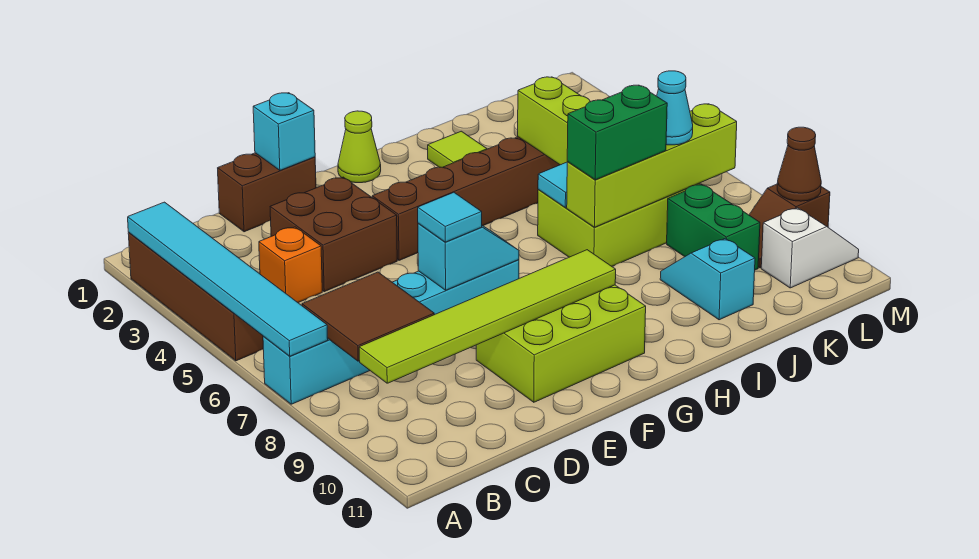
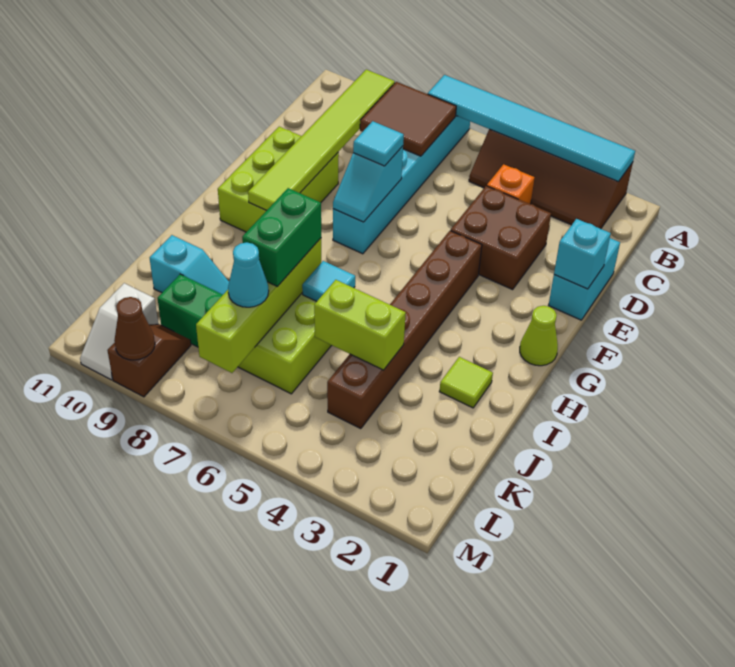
brown brick D1:E1 level 1 -> cyan brick D1:E1 level 1

